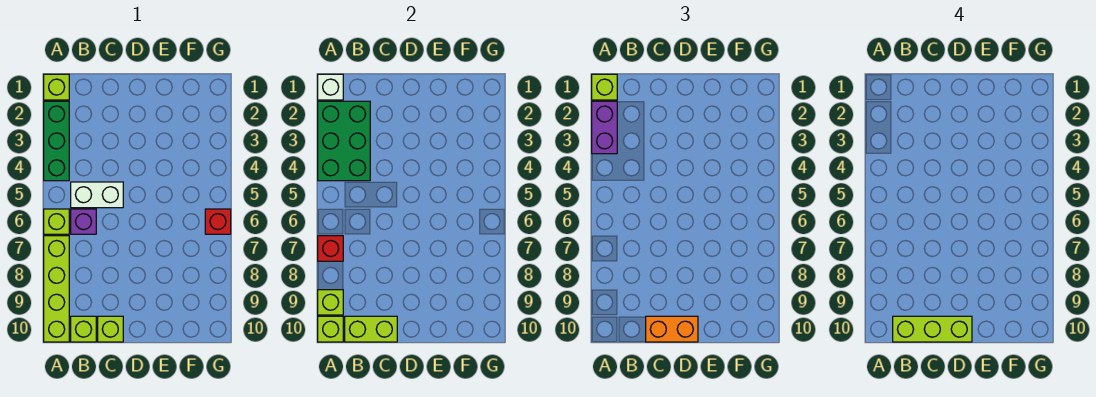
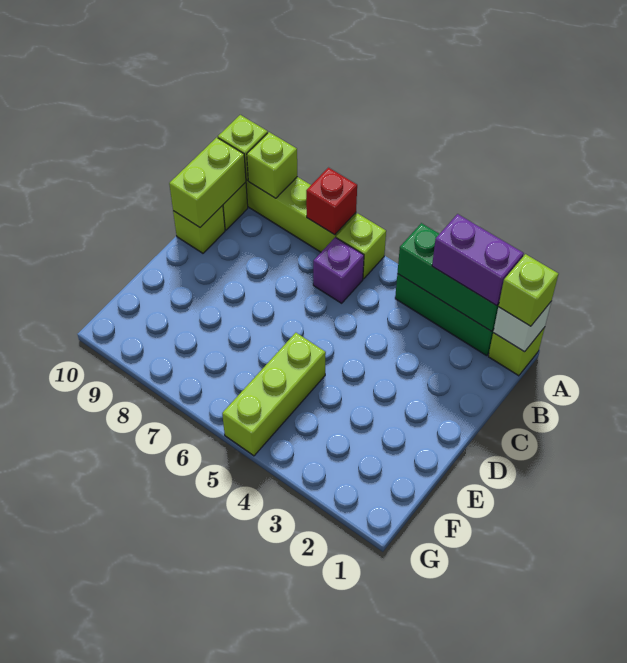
green brick A2:B4 level 2 -> green brick A2:A4 level 2
white brick B5:C5 level 1 -> none
lime brick B10:D10 level 4 -> lime brick E5:G5 level 1
orange brick C10:D10 level 3 -> none
red brick G6 level 1 -> none

